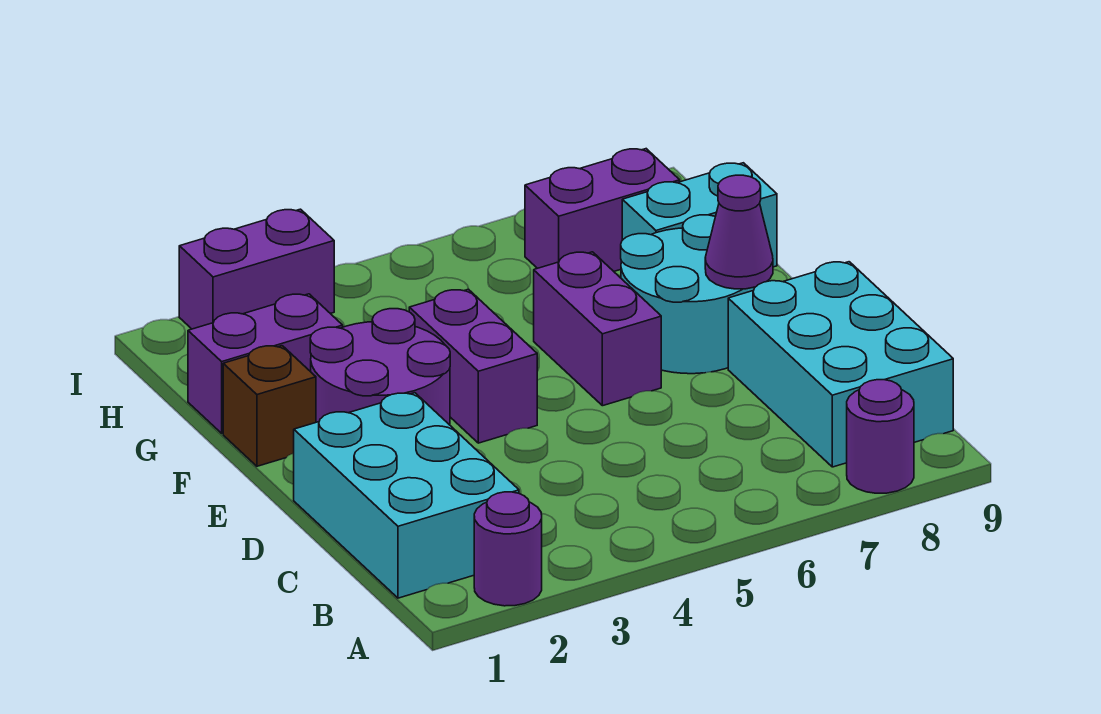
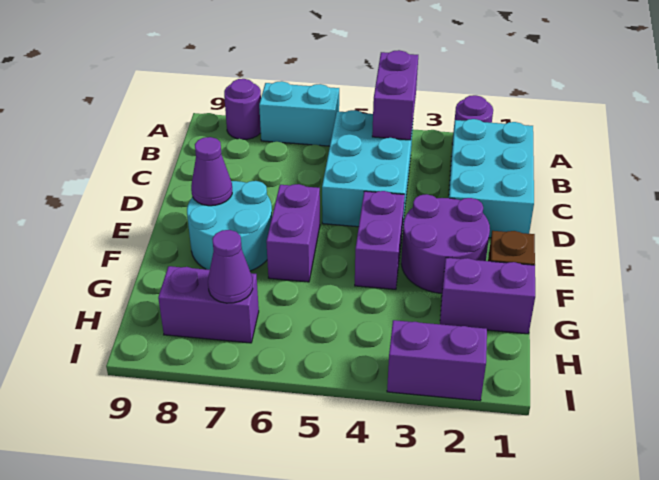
none -> purple brick A4:B4 level 2
cyan brick B8:D9 level 1 -> cyan brick B4:D5 level 1
cyan brick G8:G9 level 1 -> cyan brick A6:A7 level 1
none -> purple cone H7 level 2

